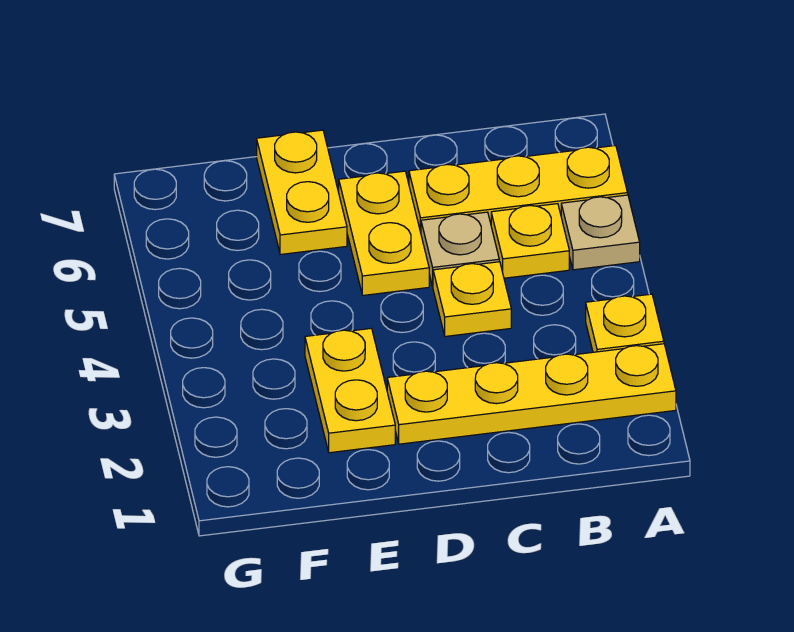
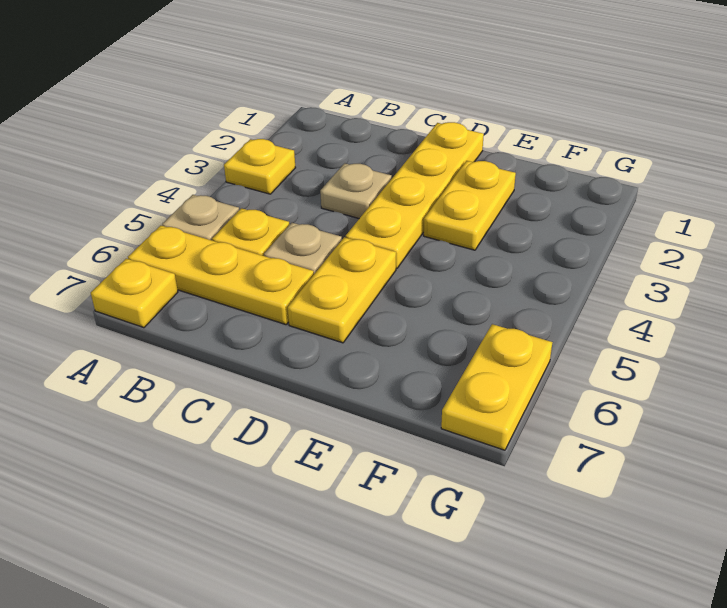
yellow plate A2:D2 level 1 -> yellow plate D1:D4 level 1
none -> tan plate C3 level 1
yellow plate C4 level 1 -> yellow plate A7 level 1
yellow plate E6:E7 level 1 -> yellow plate G6:G7 level 1

